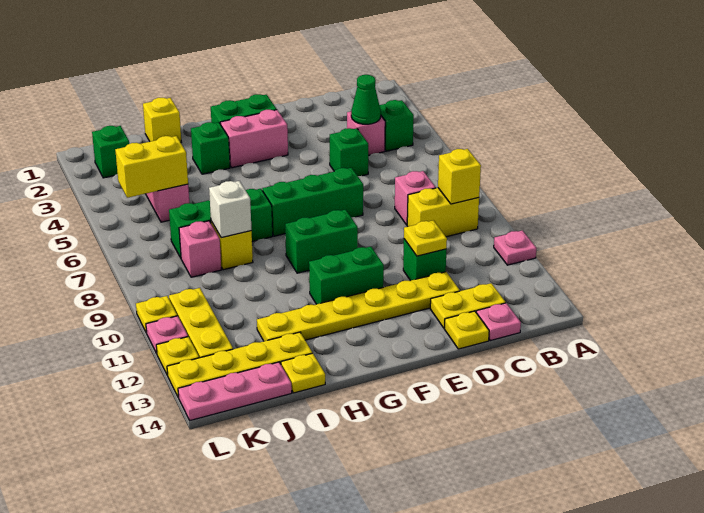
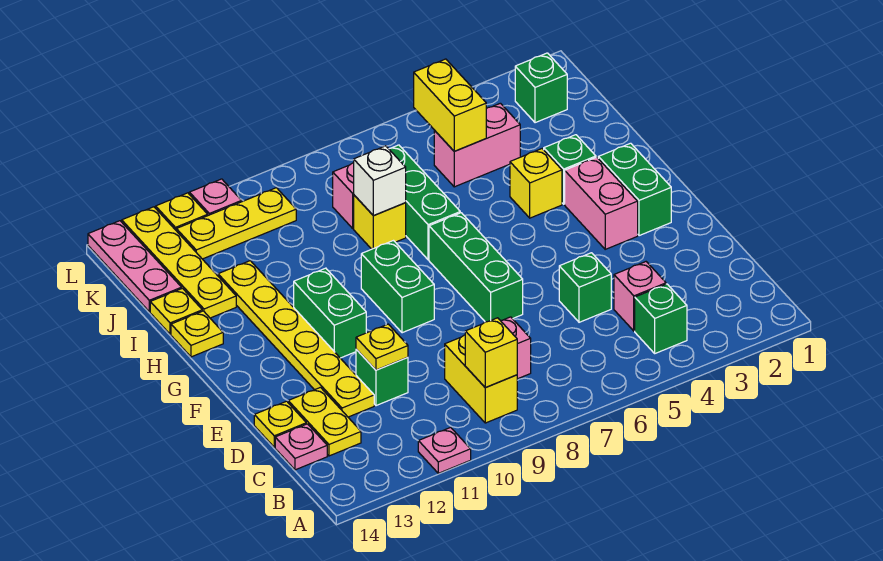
green cone C4 level 2 -> none
yellow brick I1 level 1 -> yellow brick H4 level 1
yellow plate L10 level 1 -> yellow plate H14 level 1

